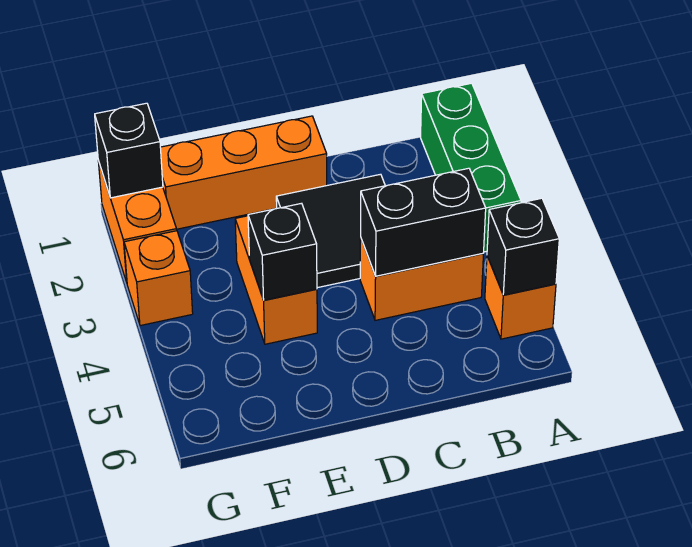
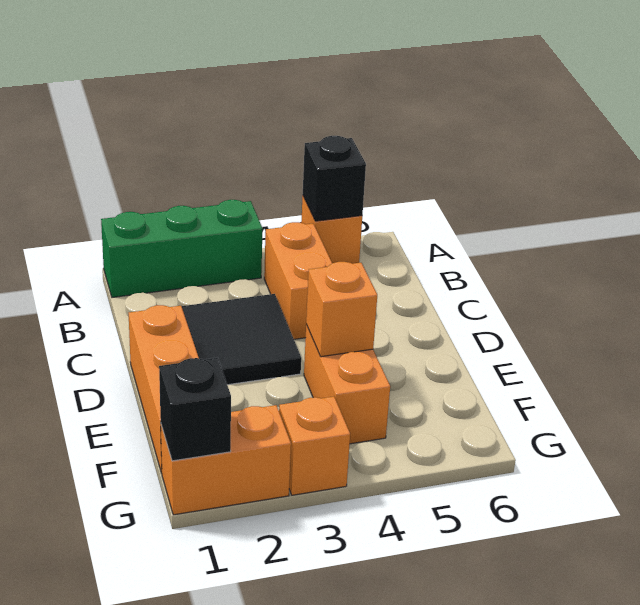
black brick B4:C4 level 2 -> none
orange brick E3:E4 level 1 -> orange brick E4:F4 level 1
black brick E4 level 2 -> orange brick E4 level 2

